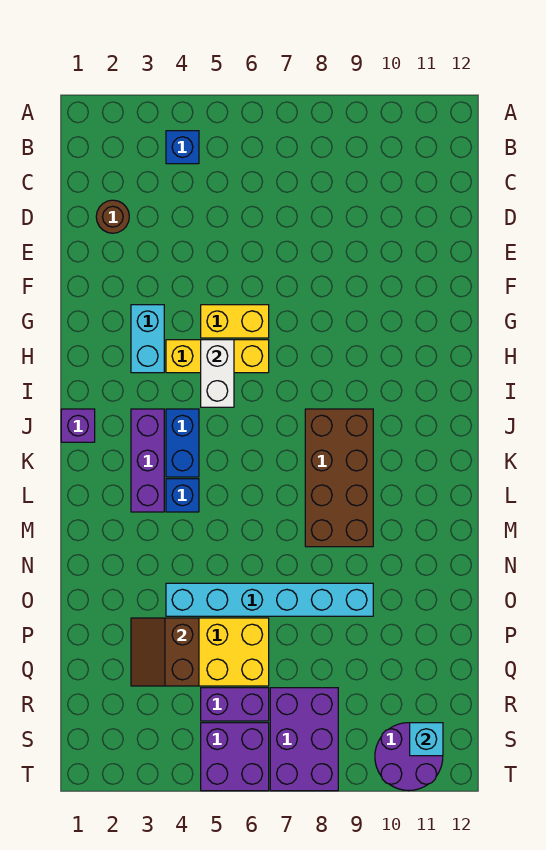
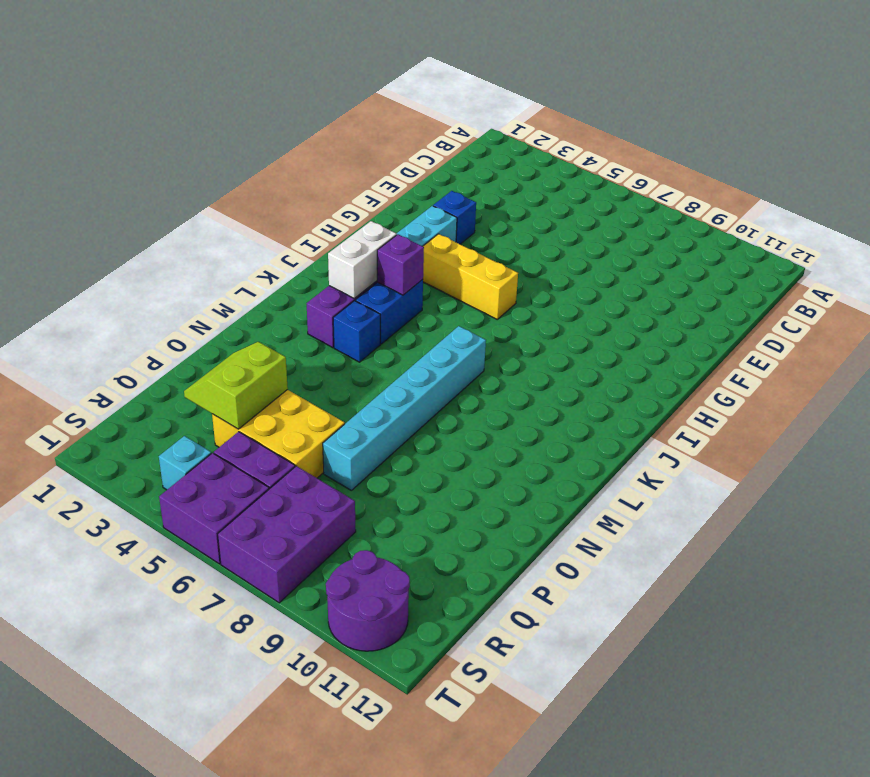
blue brick B4 level 1 -> blue brick F3 level 1
brown round brick D2 level 1 -> none
yellow brick G5:G6 level 1 -> none
white brick H5:I5 level 2 -> white brick J3:K3 level 2
purple brick J1 level 1 -> purple brick J4 level 2
brown brick J8:M9 level 1 -> none
cyan brick O4:O9 level 1 -> cyan brick K7:P7 level 1
brown slope P3:Q4 level 2 top 4 -> lime slope P3:Q4 level 2 top 4
cyan brick S11 level 2 -> cyan brick S4 level 1

